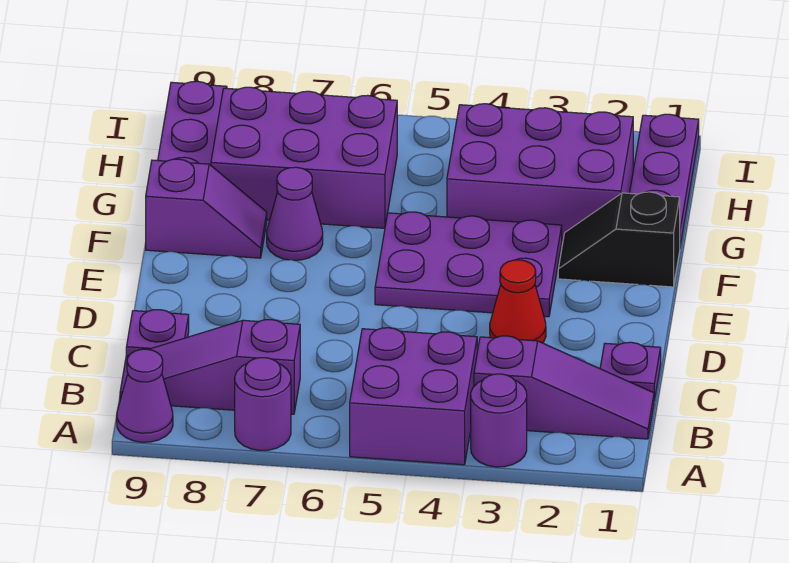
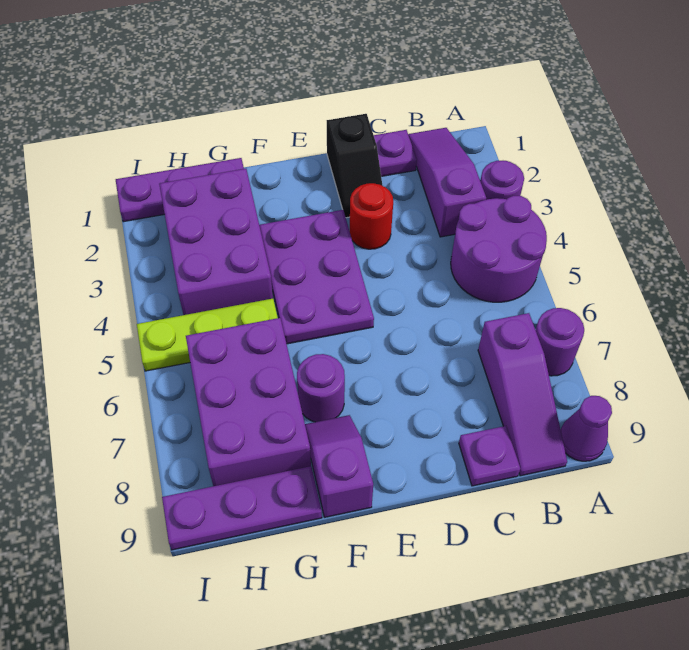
purple brick A4:B5 level 1 -> purple round brick A4:B5 level 1
red cone D3 level 1 -> red round brick D3 level 1
black slope F1:F2 level 1 top 1 -> black slope D1:D2 level 1 top 1
purple cone F7 level 1 -> purple round brick F7 level 1
none -> lime plate G5:I5 level 1

